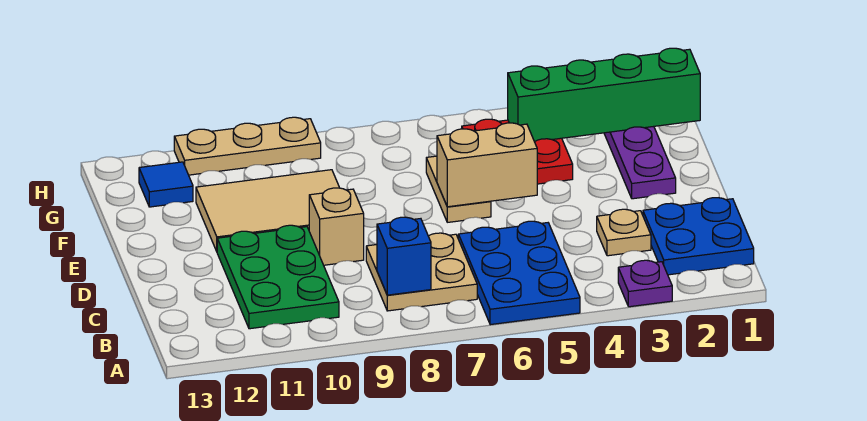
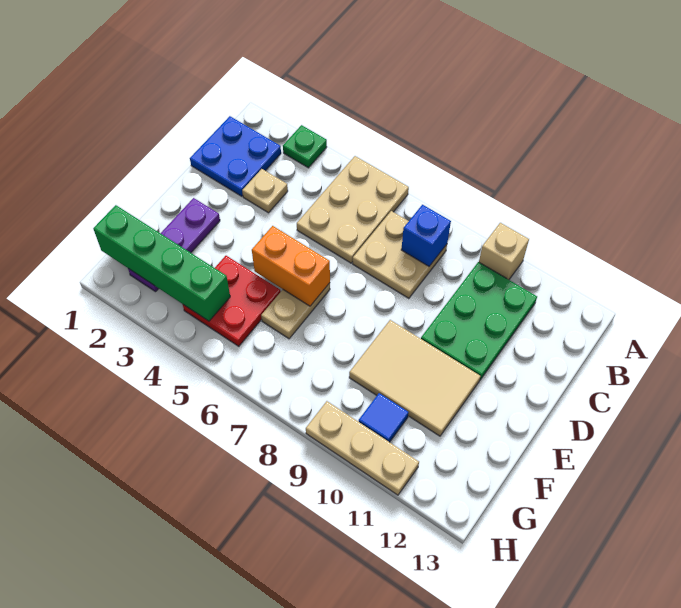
purple plate A3 level 1 -> green plate A3 level 1
blue plate A5:C6 level 1 -> tan plate A5:C6 level 1
tan brick D9 level 1 -> tan brick A10 level 1
tan brick E5:E6 level 2 -> orange brick E5:E6 level 2
blue tile G12 level 1 -> blue tile G10 level 1

